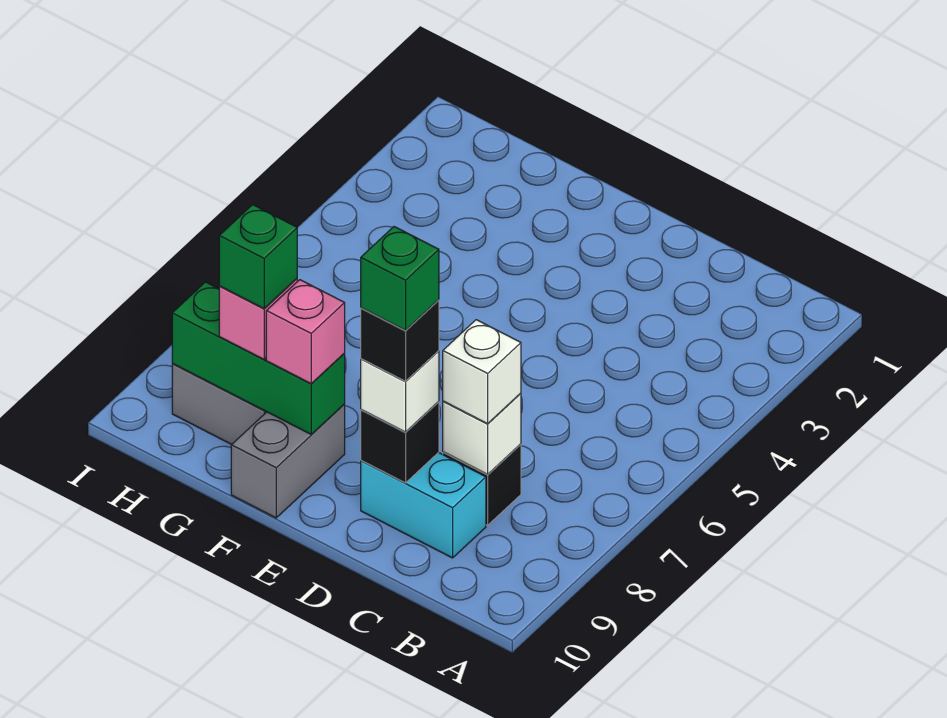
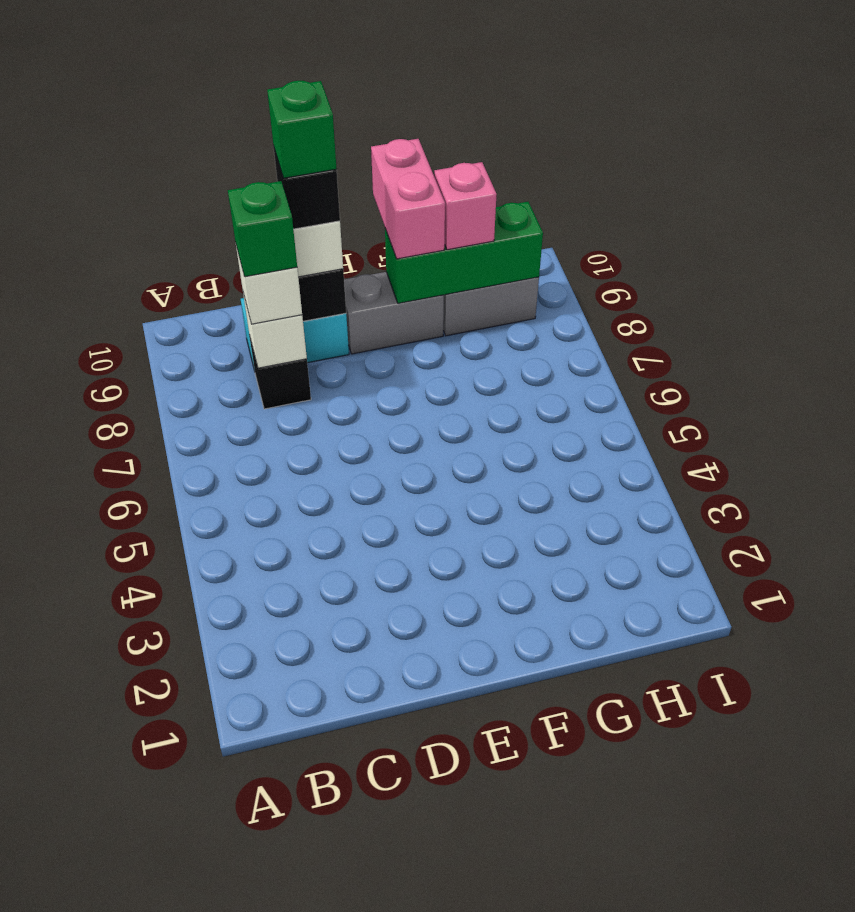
grey brick F9:F10 level 1 -> grey brick E9:F9 level 1
pink brick F9 level 3 -> pink brick F9:F10 level 3
green brick G9 level 4 -> green brick C8 level 4

